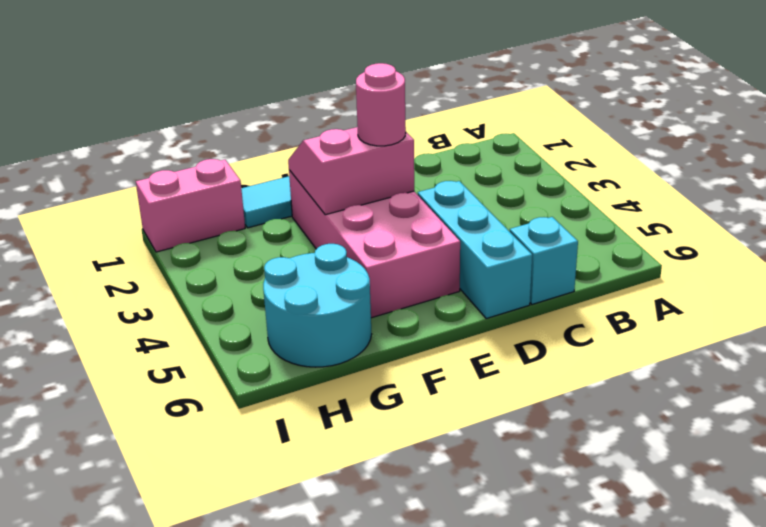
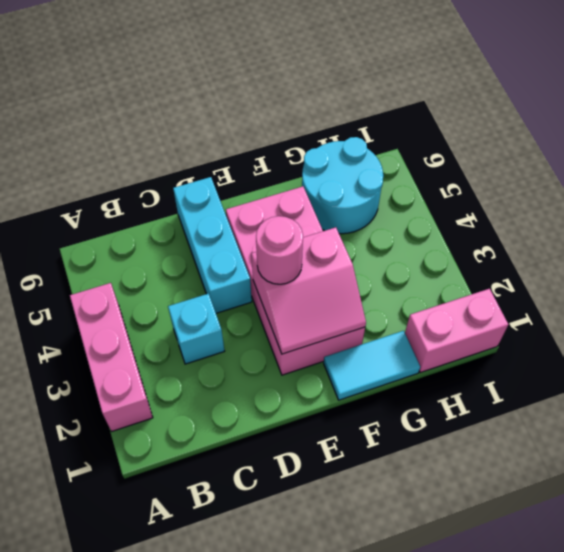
none -> pink brick A2:A4 level 1
cyan brick C6 level 1 -> cyan brick C3 level 1

